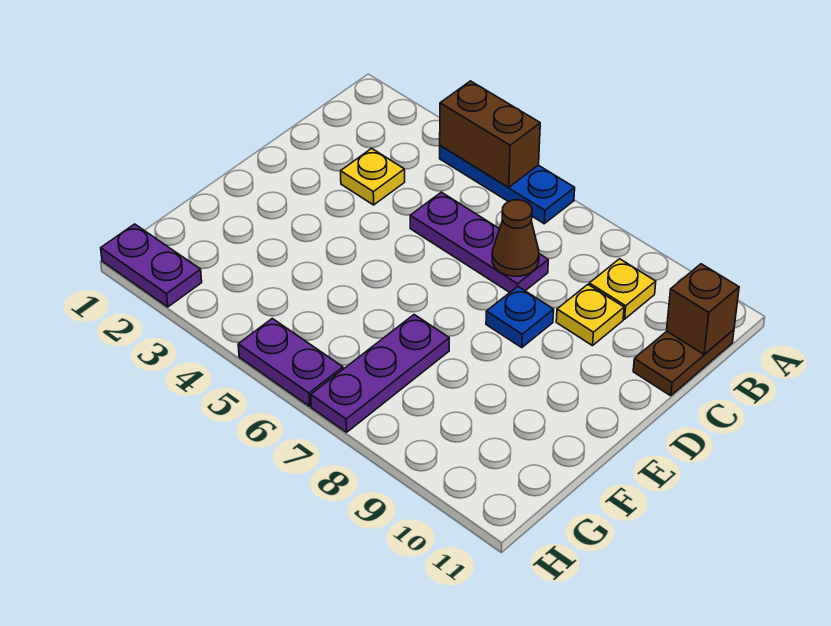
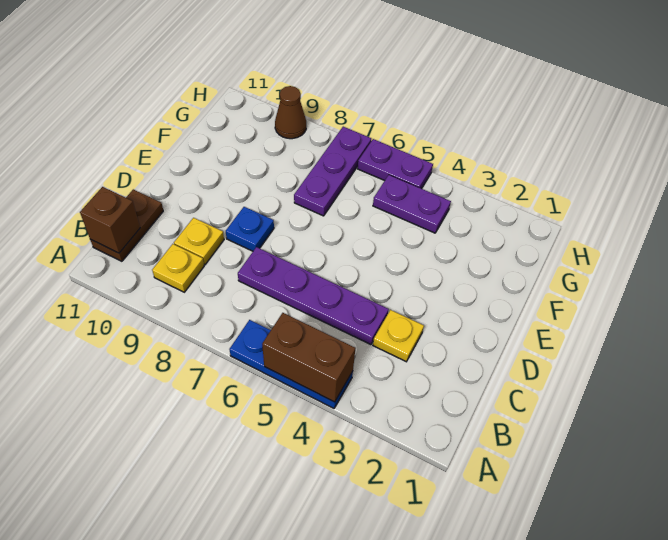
purple plate C5:C7 level 1 -> purple plate C4:C7 level 1
brown cone C7 level 2 -> brown cone H9 level 1
purple plate H1:H2 level 1 -> purple plate G4:G5 level 1

